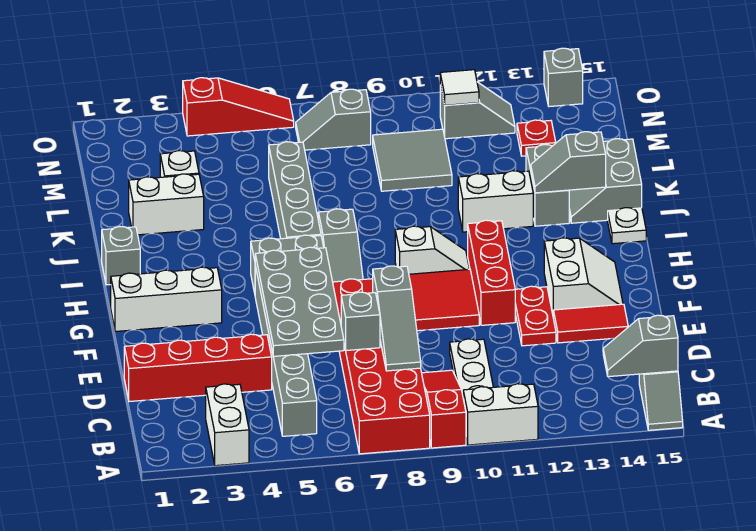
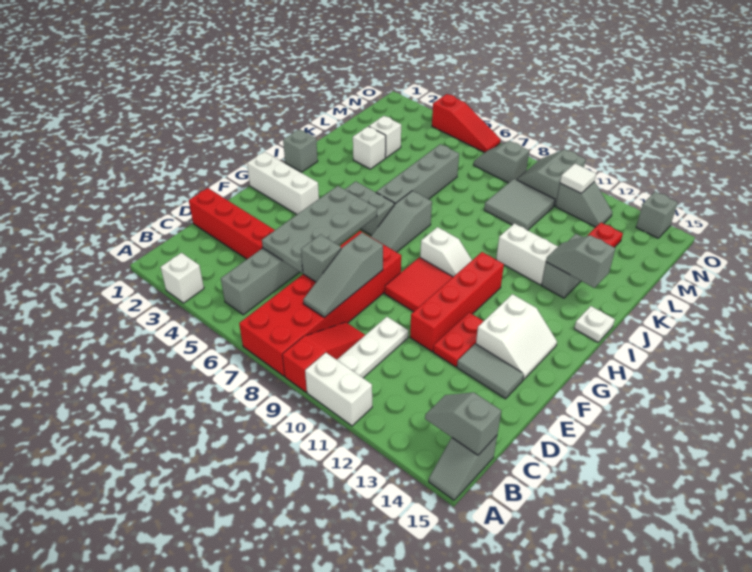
white brick A3:B3 level 1 -> white brick A3 level 1
red tile E13:E14 level 1 -> grey tile E13:E14 level 1
red brick F11:H11 level 1 -> red brick E11:H11 level 1
grey slope J14:K15 level 1 top 15 -> grey slope N9:O10 level 1 top 10
white brick K2:K3 level 1 -> white brick K3 level 1

